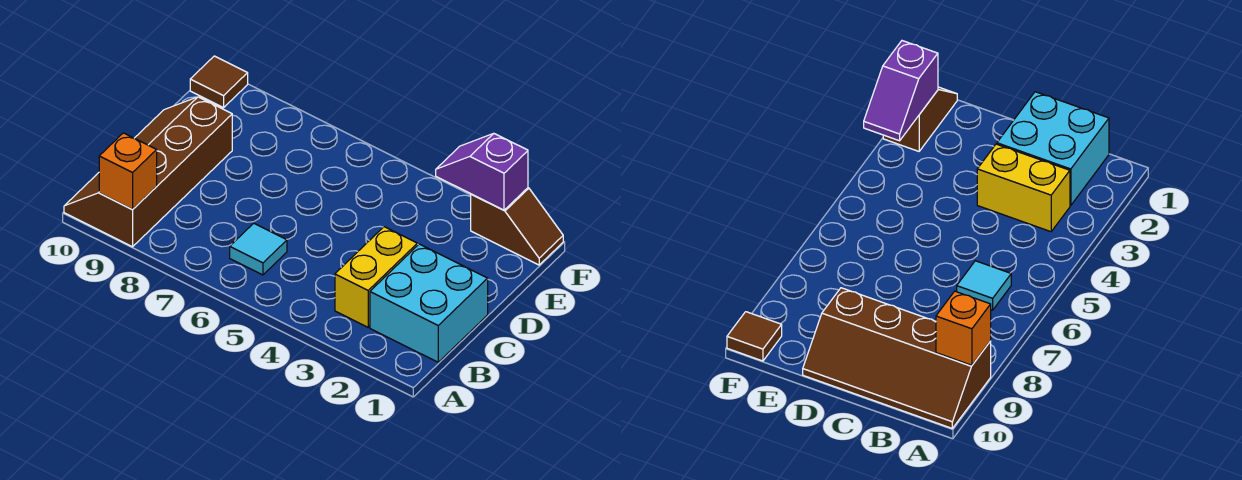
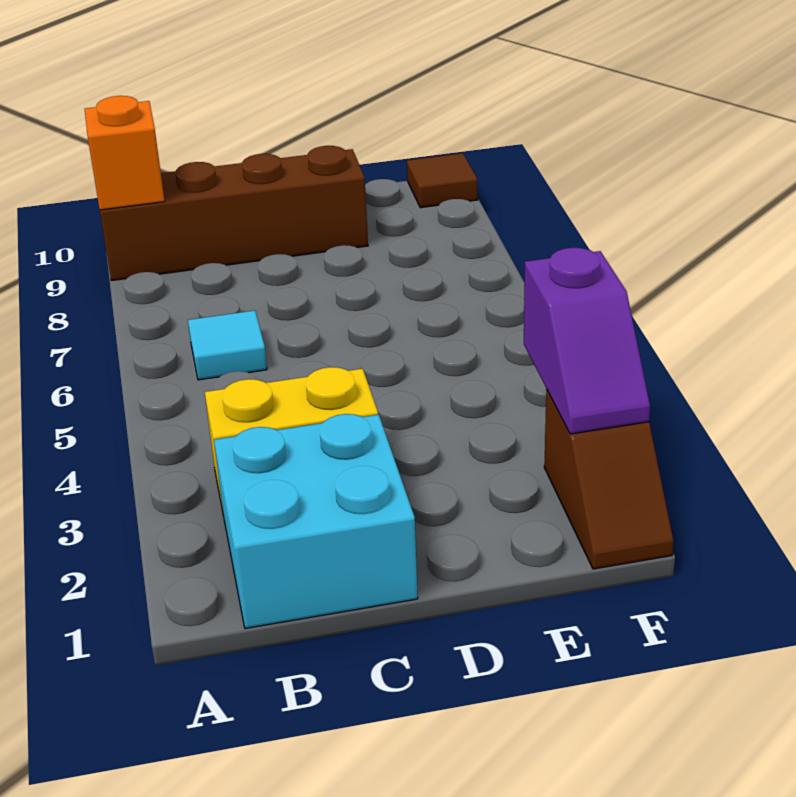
purple slope F2:F3 level 2 top 2 -> purple slope F2:F3 level 2 top 3

